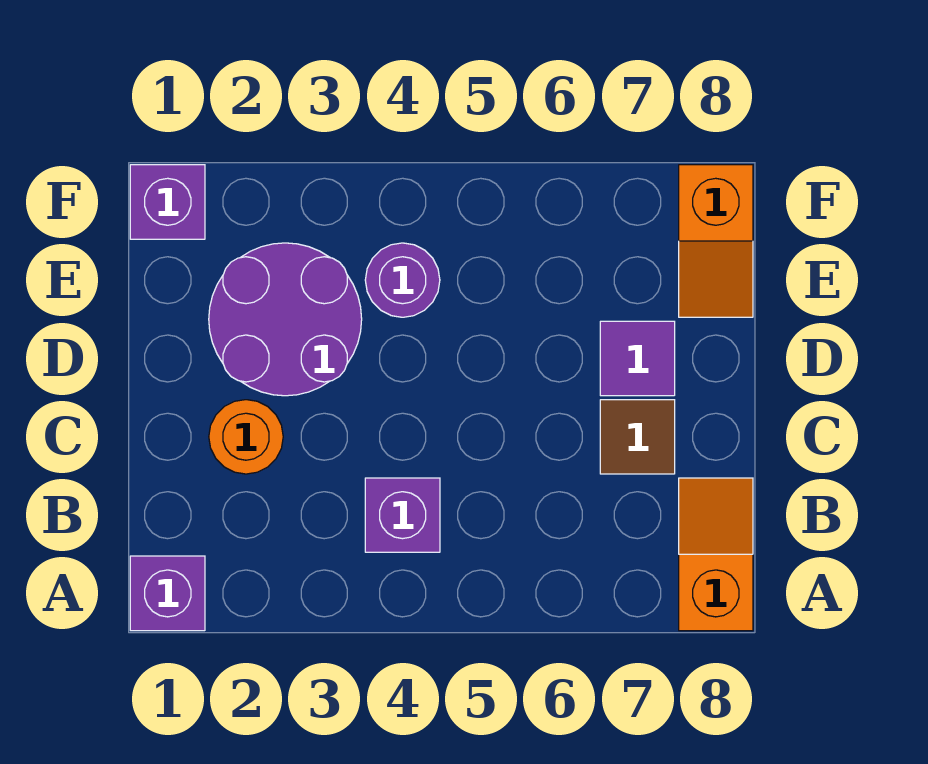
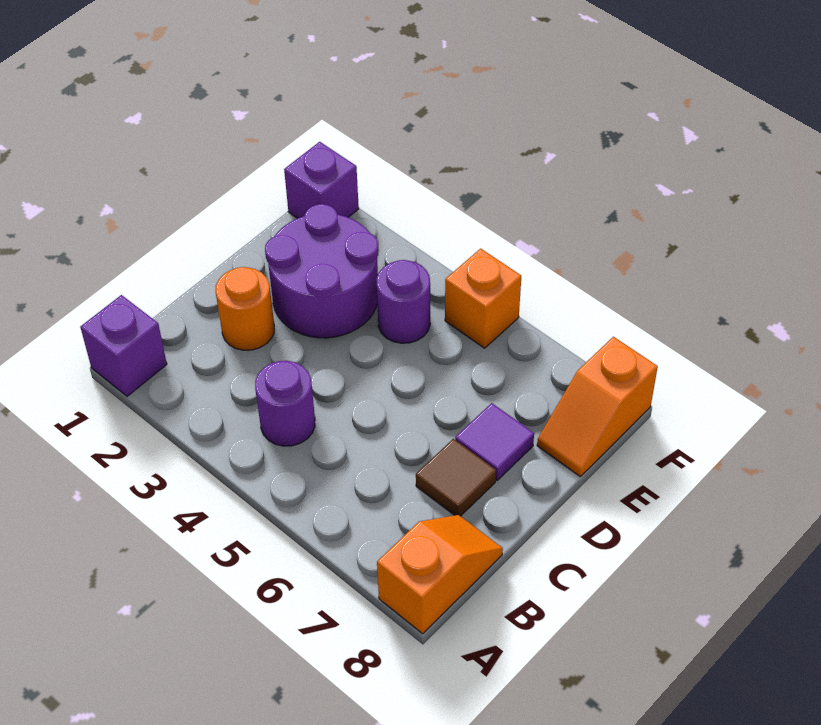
purple brick B4 level 1 -> purple round brick B4 level 1
none -> orange brick F5 level 1

